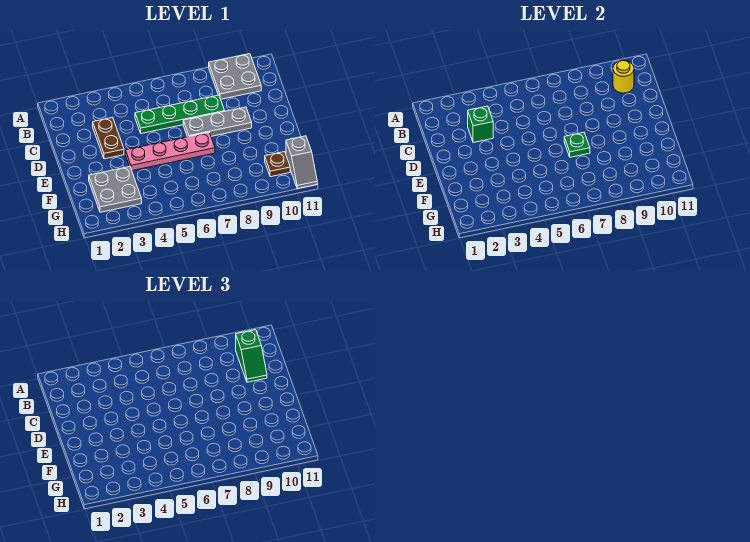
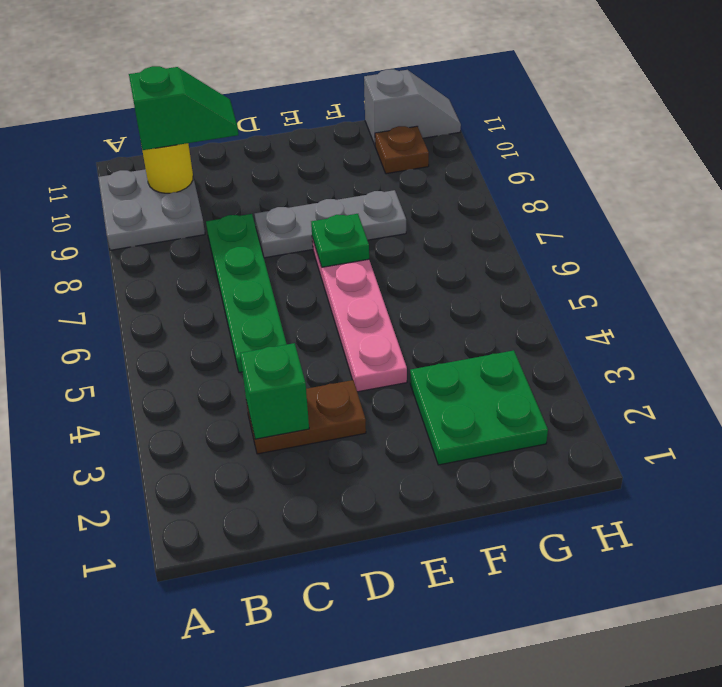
grey plate D7:D9 level 1 -> grey plate D8:F8 level 1
grey plate F2:G3 level 1 -> green plate F2:G3 level 1

